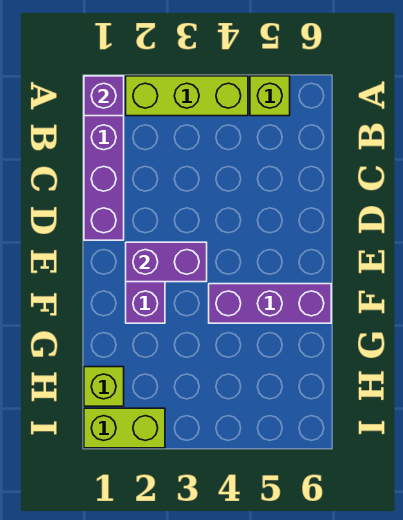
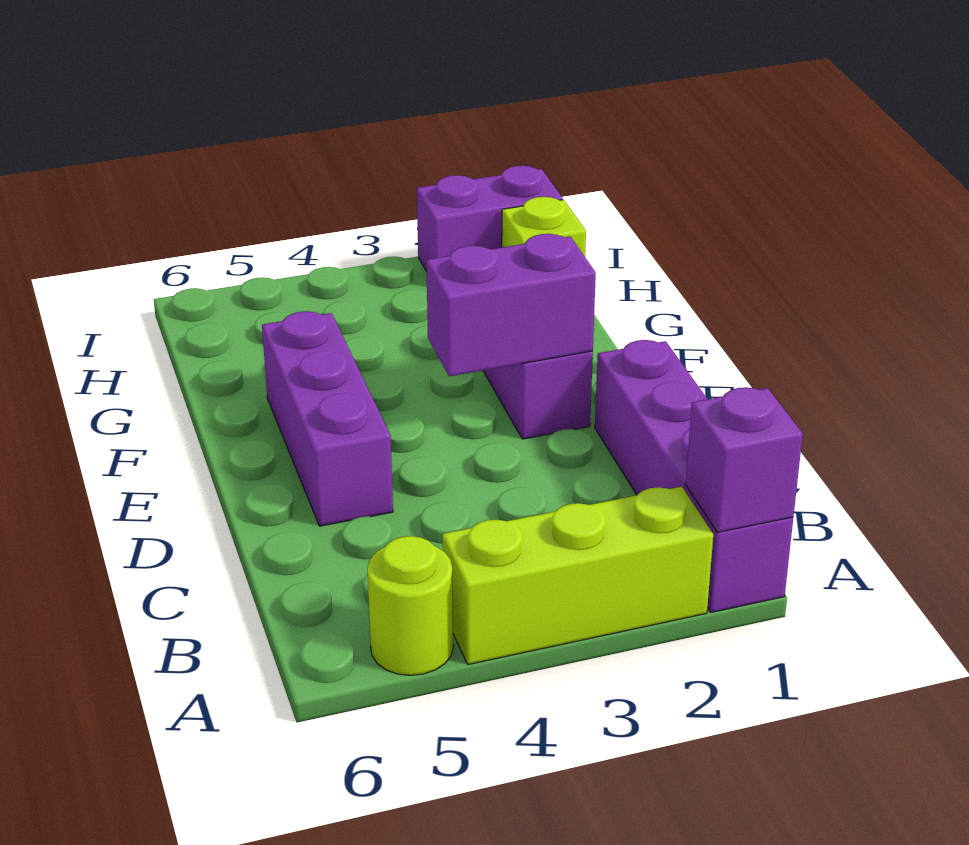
lime brick A5 level 1 -> lime round brick A5 level 1
purple brick F4:F6 level 1 -> purple brick D5:F5 level 1
lime brick I1:I2 level 1 -> purple brick I1:I2 level 1

